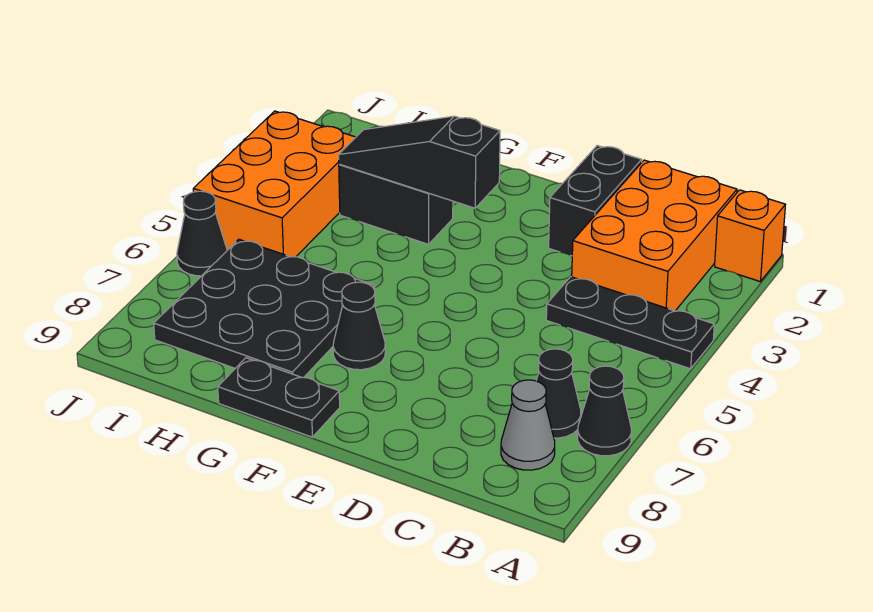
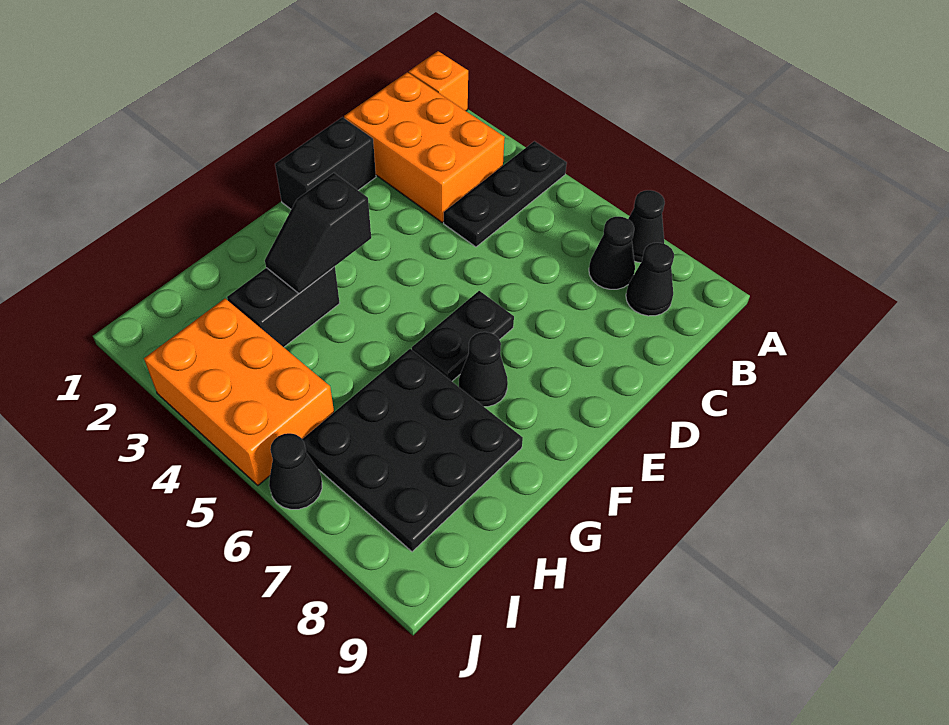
grey cone B8 level 1 -> black cone B8 level 1
black brick D1:D2 level 1 -> black brick D1:E1 level 1
black slope F3:H3 level 2 top F -> black slope F3:G3 level 2 top F
black plate F9:G9 level 1 -> black plate E6:F6 level 1

